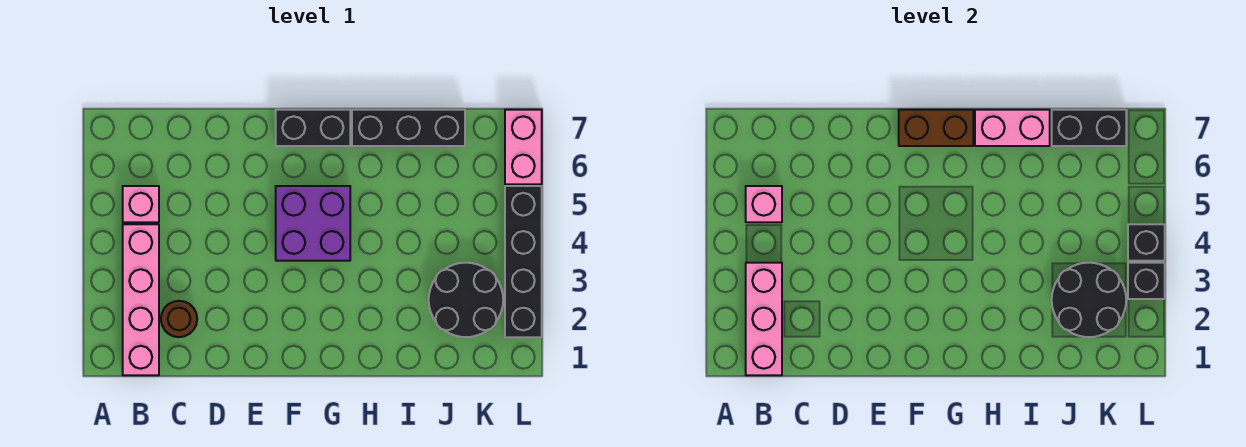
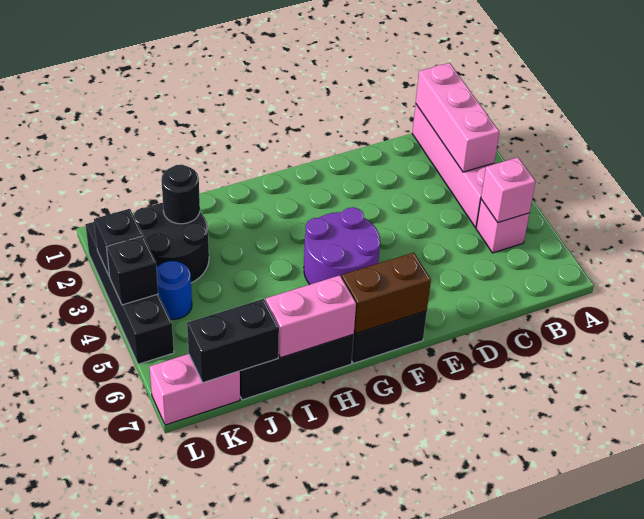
brown round brick C2 level 1 -> none
purple brick F4:G5 level 1 -> purple round brick F4:G5 level 1
black round brick J2:K3 level 2 -> black round brick J2 level 2
none -> blue round brick K4 level 1
pink brick L6:L7 level 1 -> pink brick K7:L7 level 1

